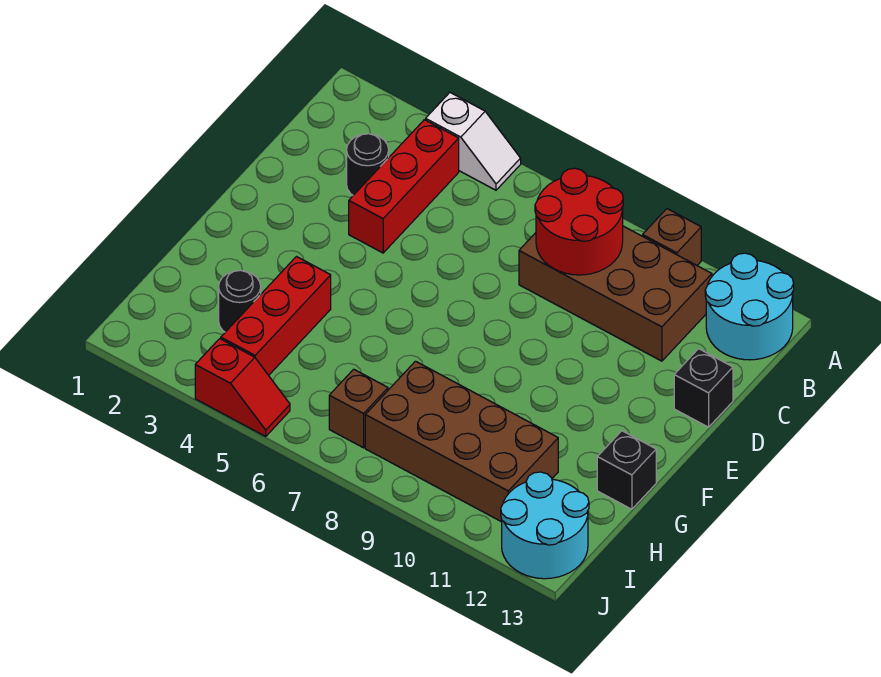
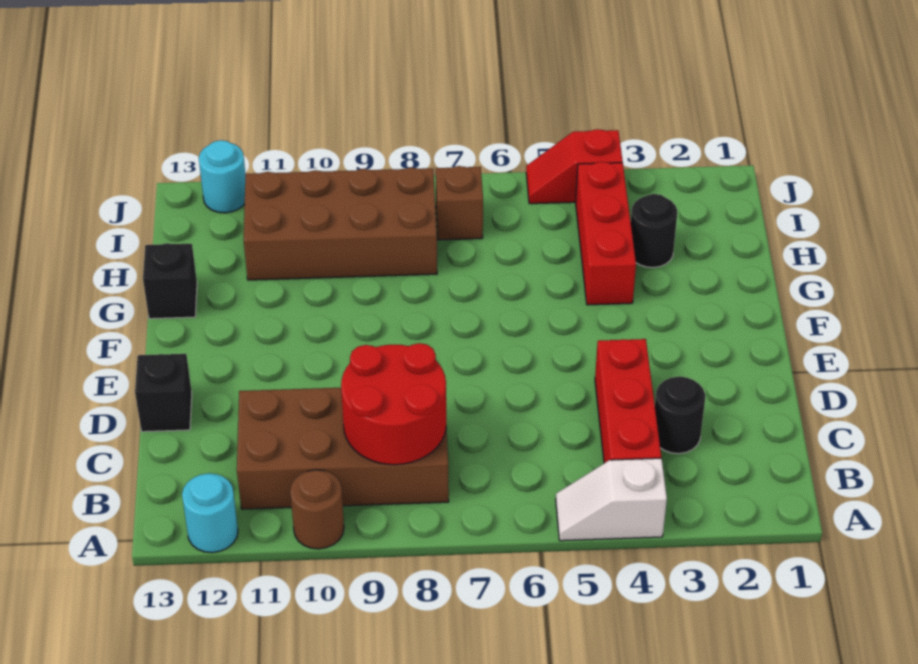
brown brick A10 level 1 -> brown round brick A10 level 1
cyan round brick A12:B13 level 1 -> cyan round brick A12 level 1
cyan round brick I12:J13 level 1 -> cyan round brick J12 level 1

